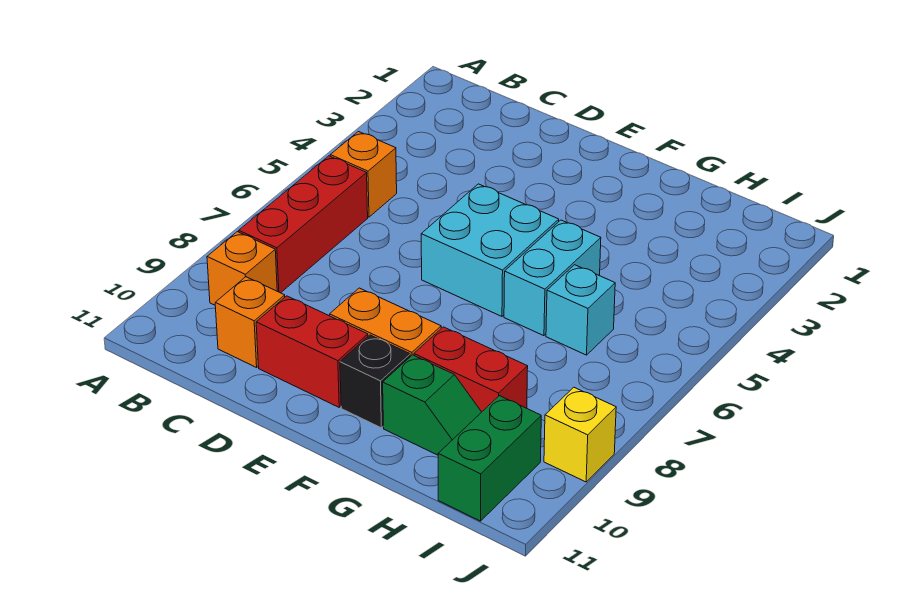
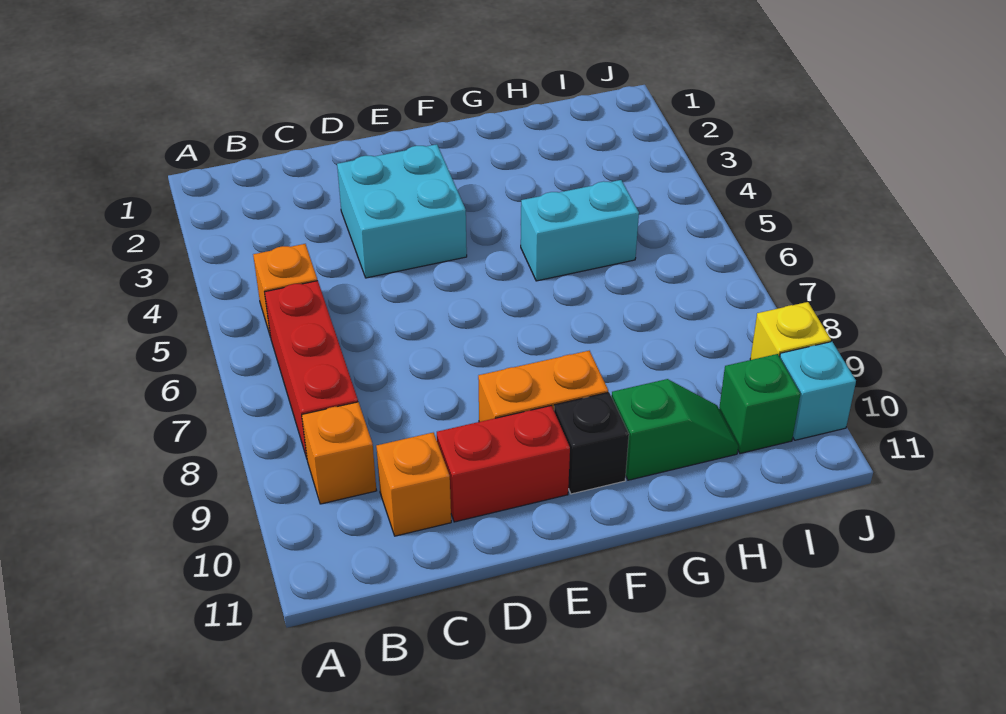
cyan brick E5:F6 level 1 -> cyan brick D3:E4 level 1
cyan brick G5:G6 level 1 -> cyan brick G5:H5 level 1
red brick G9:H9 level 1 -> none
cyan brick H6 level 1 -> cyan brick J10 level 1
green brick I10:I11 level 1 -> green brick I10 level 1

